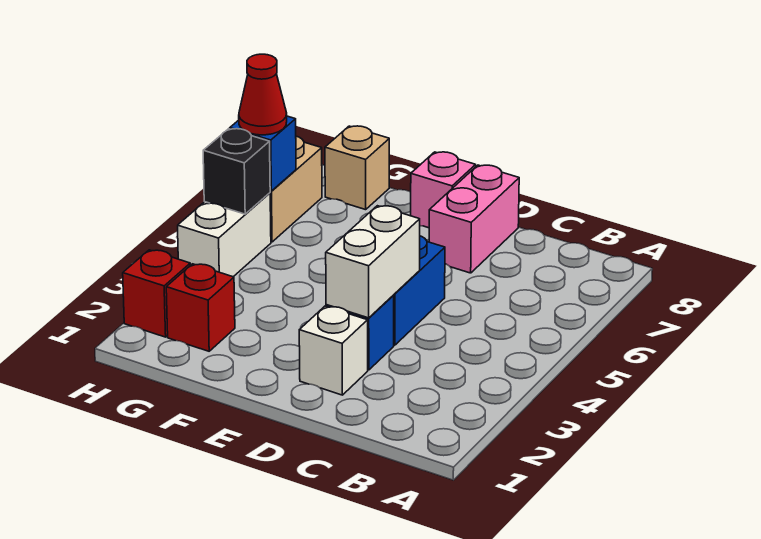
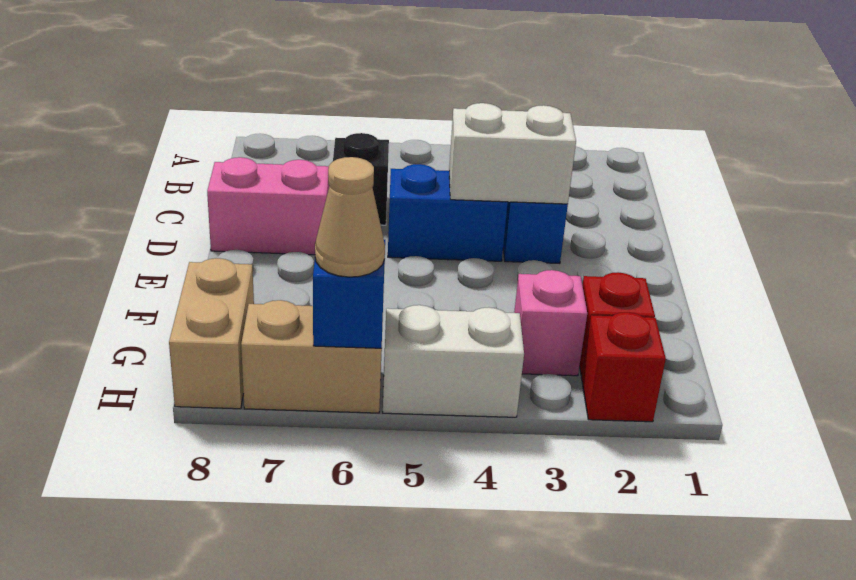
white brick D2 level 1 -> none
pink brick E8 level 1 -> pink brick G3 level 1
tan brick G8 level 1 -> tan brick G8:H8 level 1
black brick H5 level 2 -> black brick C6 level 1
red cone H6 level 3 -> tan cone H6 level 3

